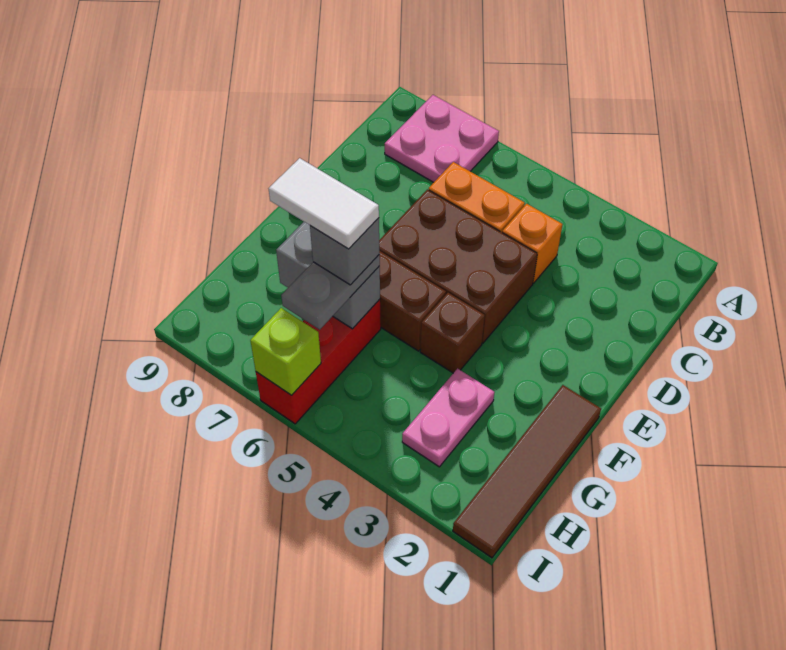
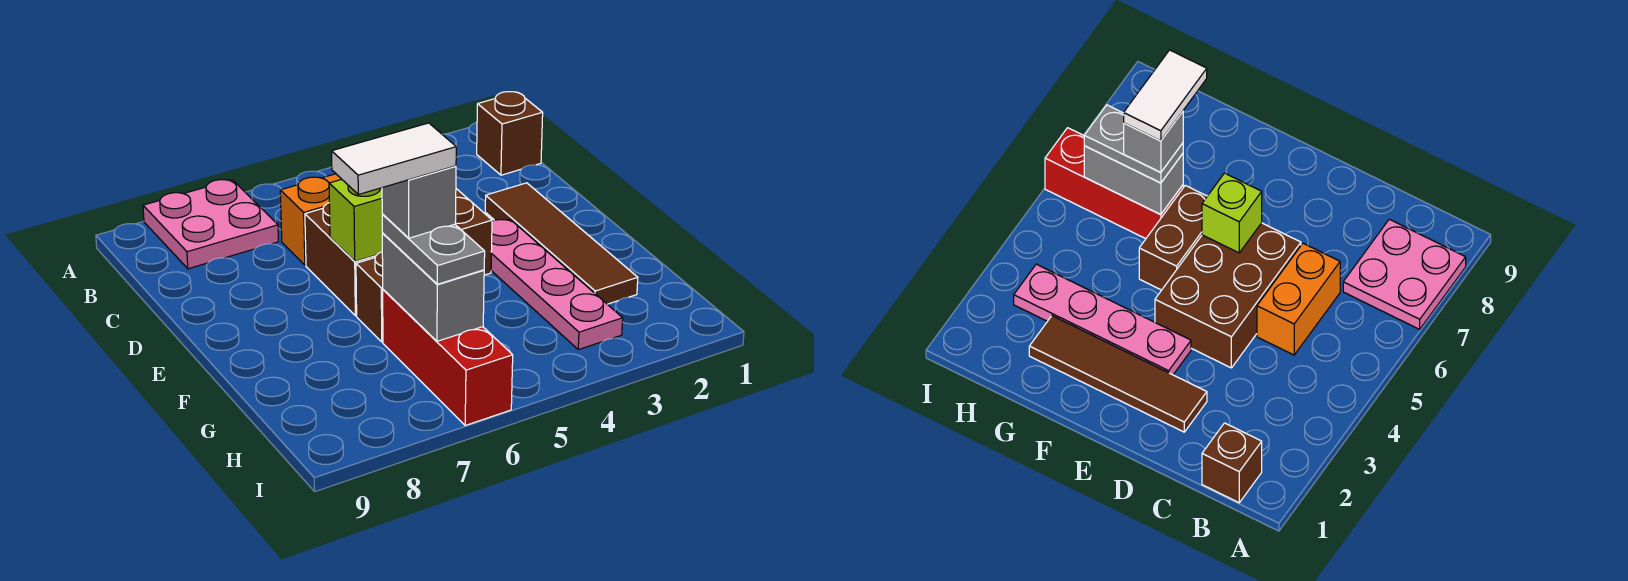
orange brick C4 level 1 -> none
brown tile F1:I1 level 1 -> brown tile D2:G2 level 1
brown brick F4 level 1 -> brown brick B1 level 1
pink plate G3:H3 level 1 -> pink plate E3:H3 level 1
grey brick G6:G7 level 2 -> grey brick G6:H6 level 2
lime brick I6 level 2 -> lime brick E6 level 2

